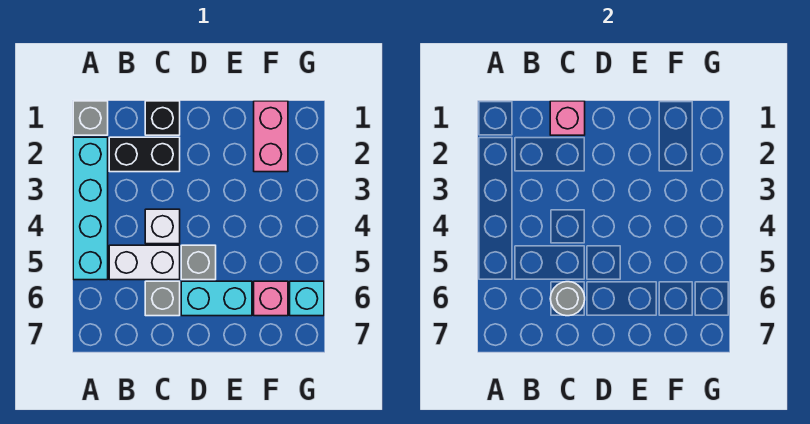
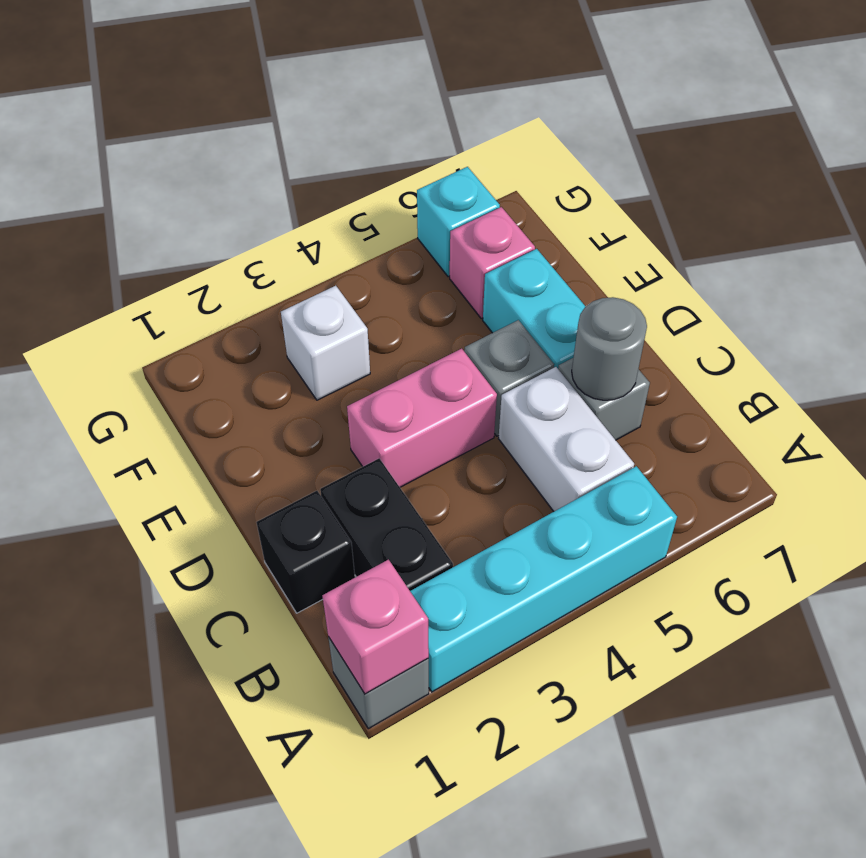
pink brick C1 level 2 -> pink brick A1 level 2
white brick C4 level 1 -> white brick F3 level 1
pink brick F1:F2 level 1 -> pink brick D3:D4 level 1

